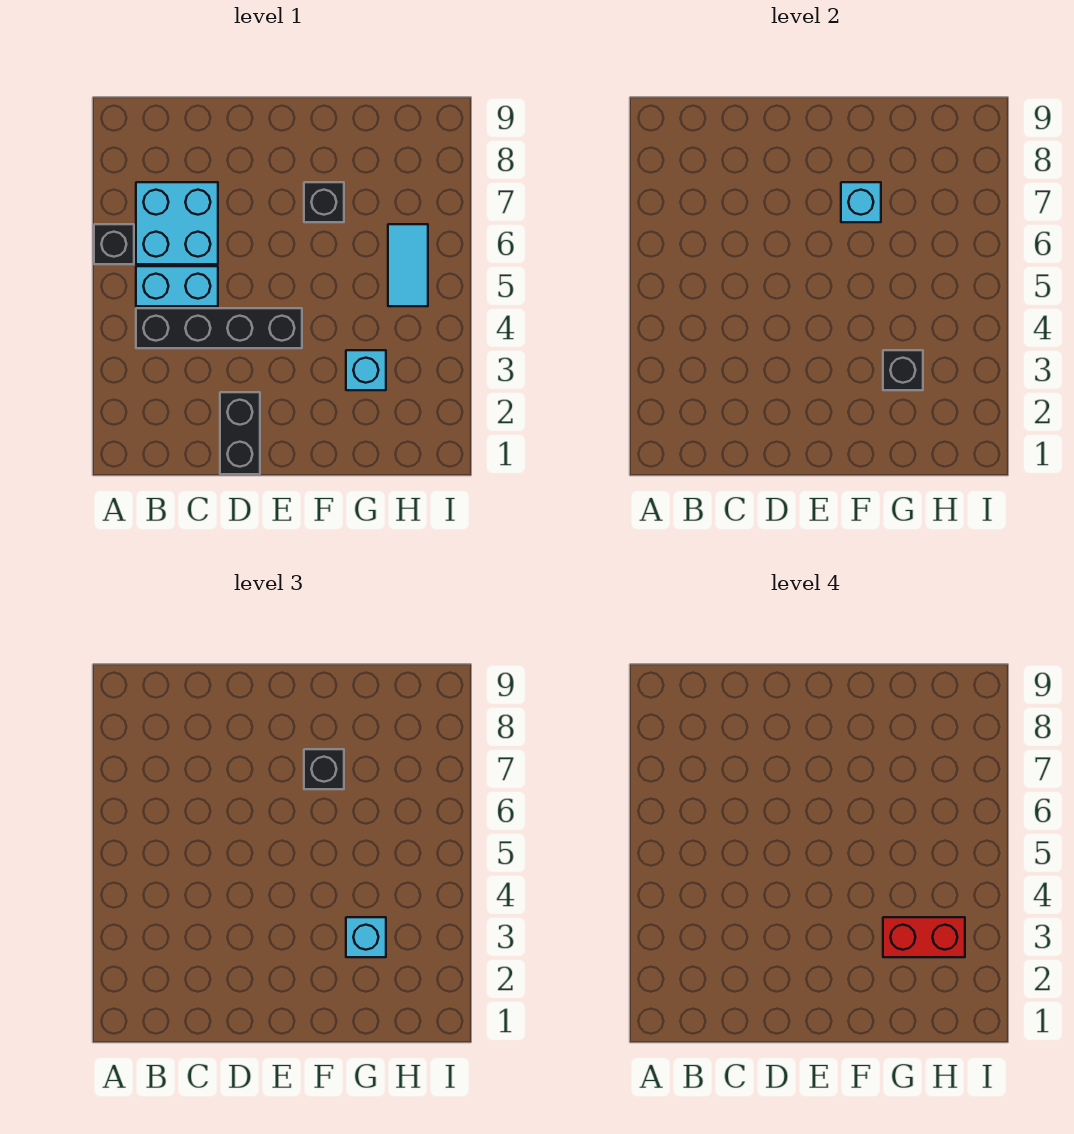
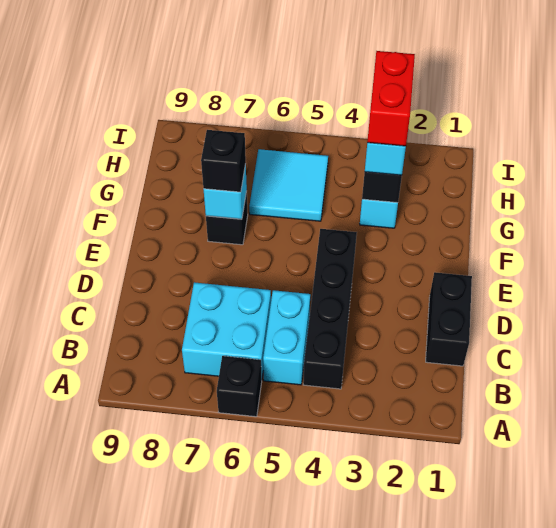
black brick D1:D2 level 1 -> black brick C1:D1 level 1
cyan tile H5:H6 level 1 -> cyan tile G5:H6 level 1

